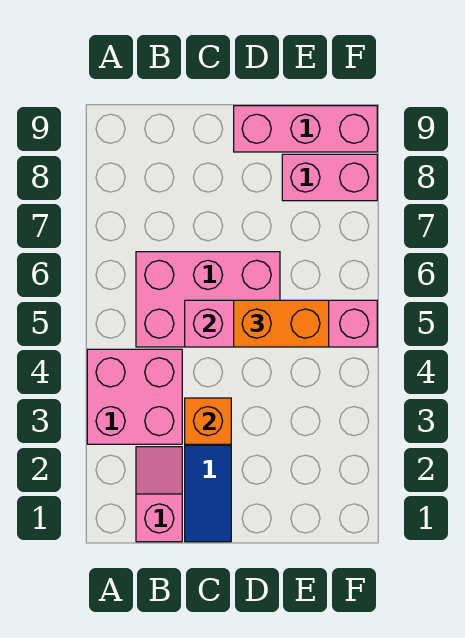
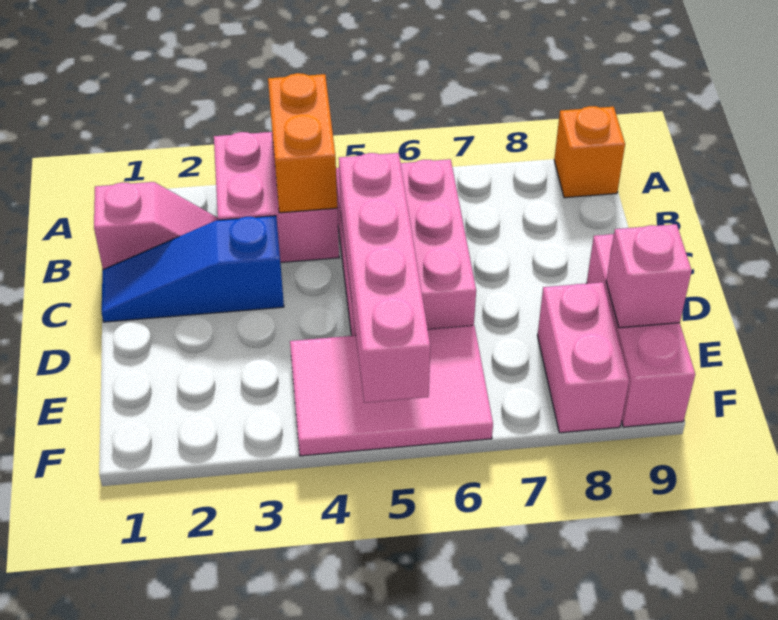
orange brick C3 level 2 -> orange brick A9 level 1
orange brick D5:E5 level 3 -> orange brick A4:B4 level 2
none -> pink tile E4:F6 level 1
none -> pink brick E9 level 2

